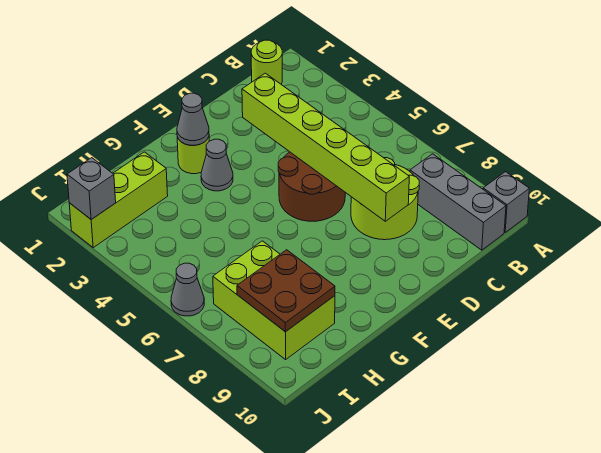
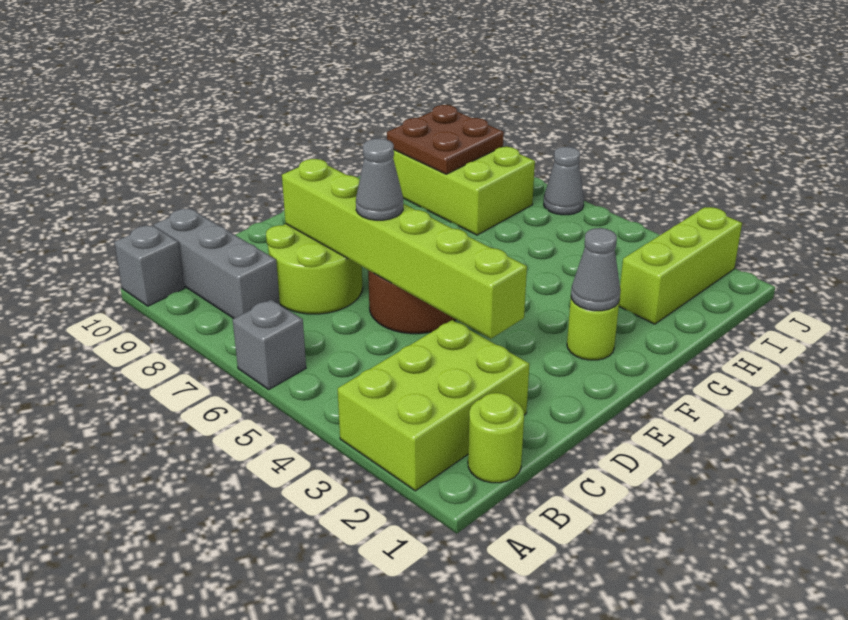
none -> lime brick A2:C3 level 1
grey cone F3 level 1 -> grey cone D6 level 3
grey brick J2 level 2 -> grey brick A6 level 1

